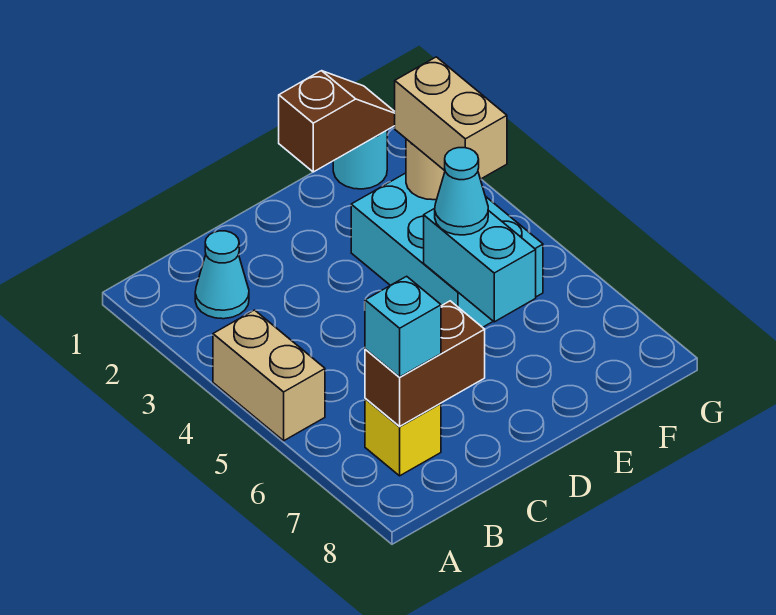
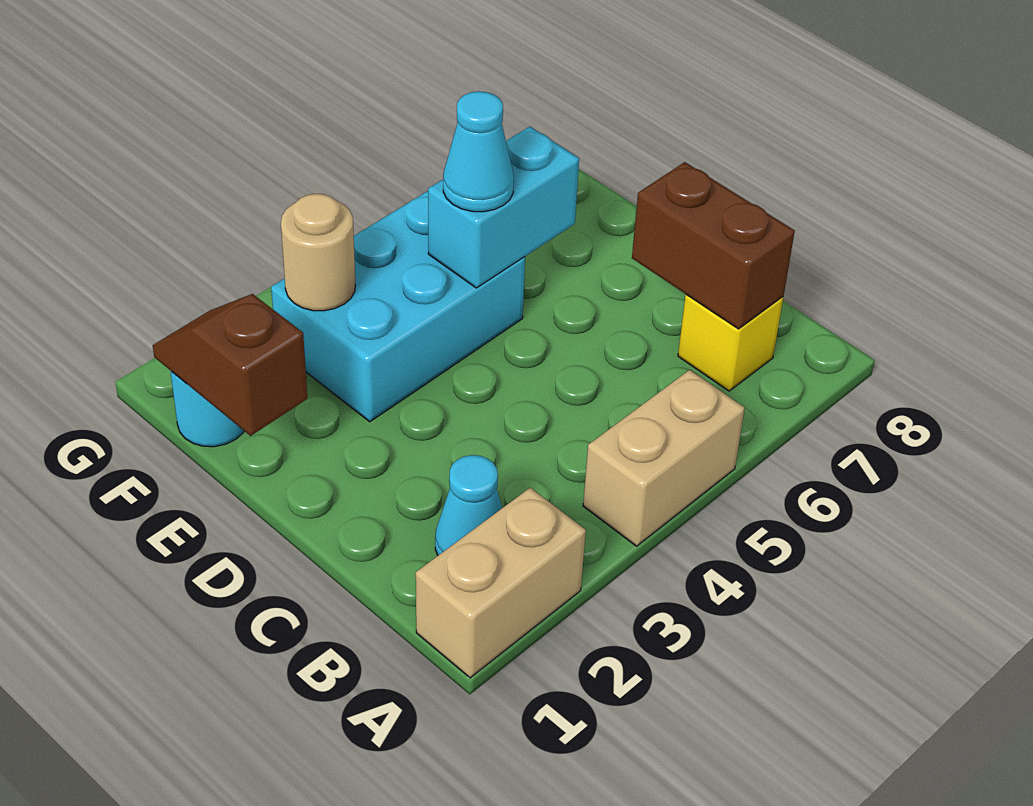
cyan brick B7 level 3 -> none
tan brick F3:F4 level 3 -> tan brick A1:A2 level 1

